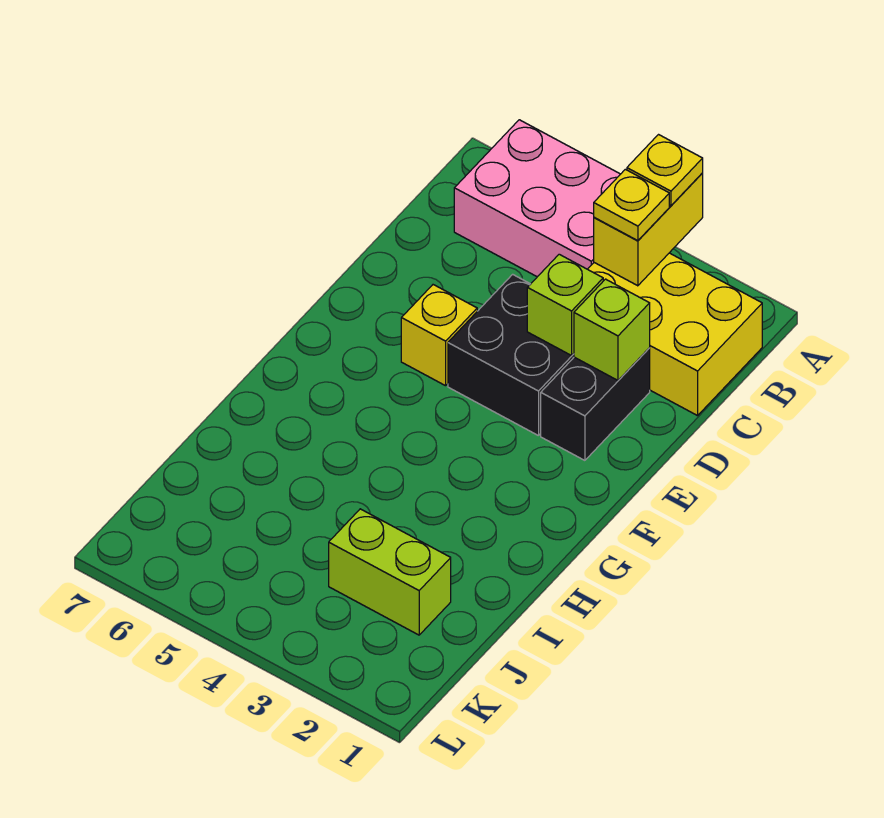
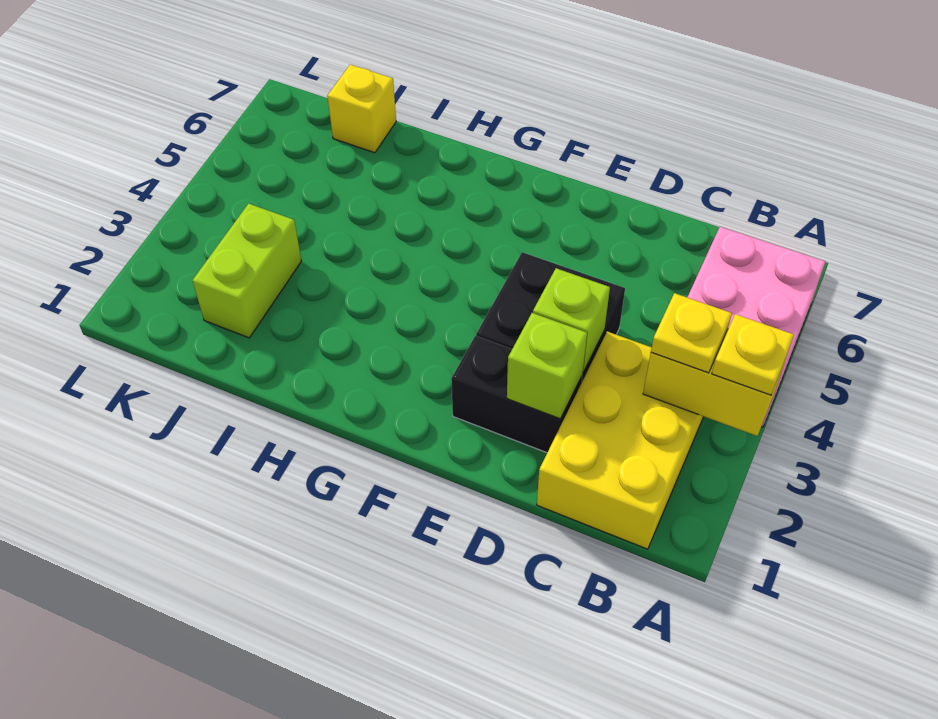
yellow brick E5 level 1 -> yellow brick J7 level 1

